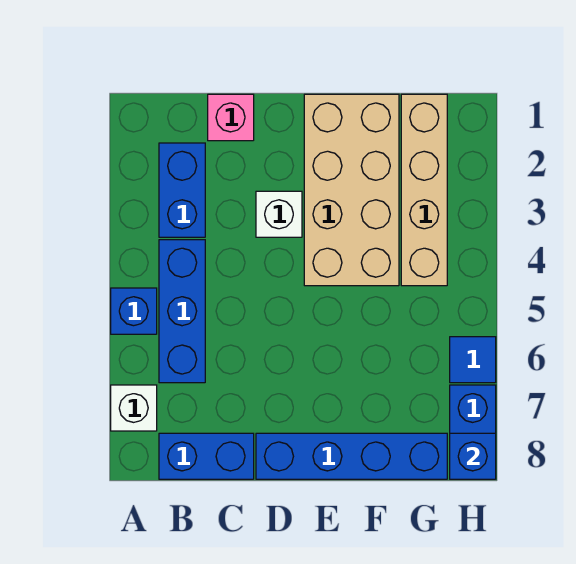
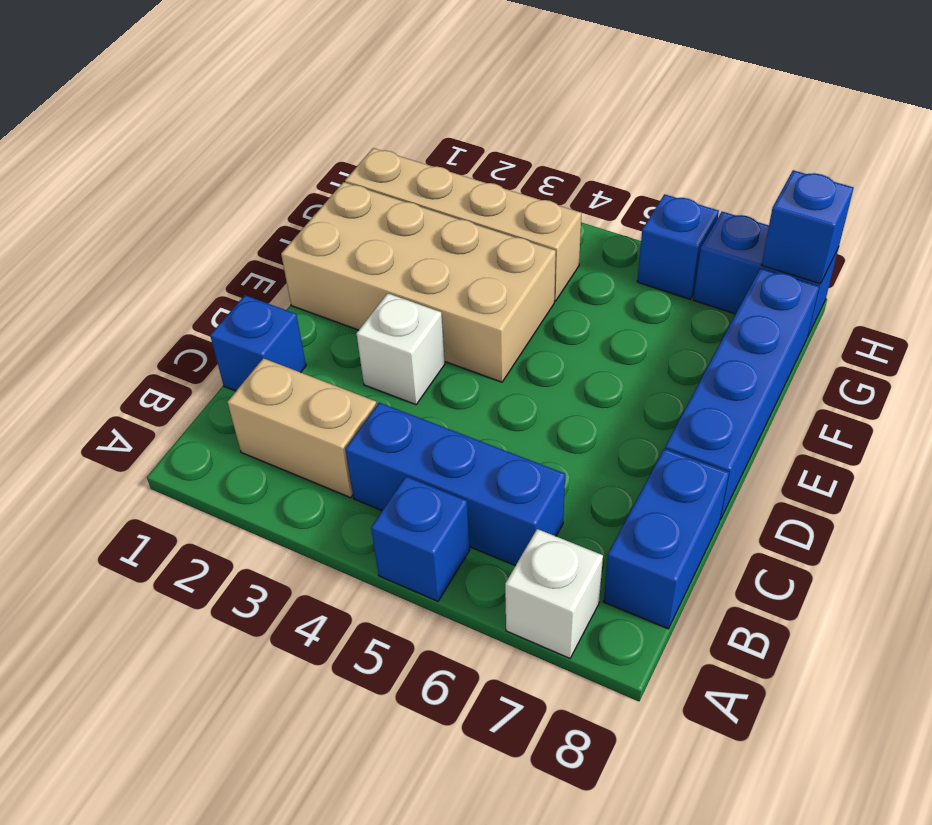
blue brick B2:B3 level 1 -> tan brick B2:B3 level 1
pink brick C1 level 1 -> blue brick C1 level 1
blue tile H6 level 1 -> blue brick H6 level 1

